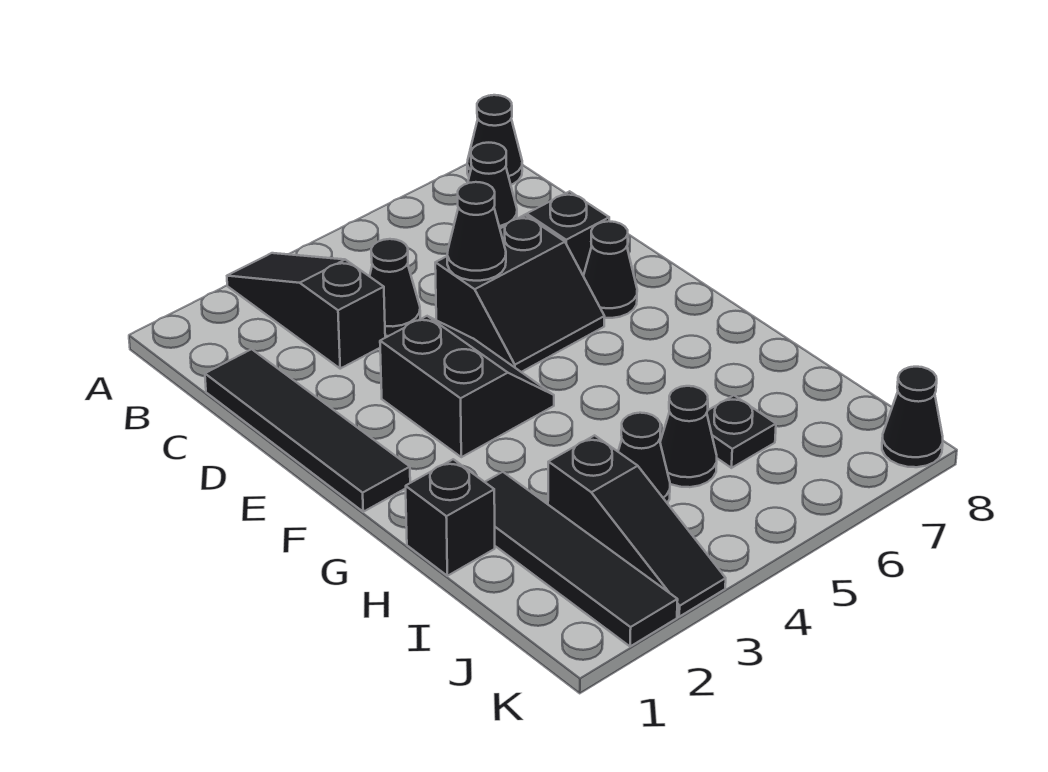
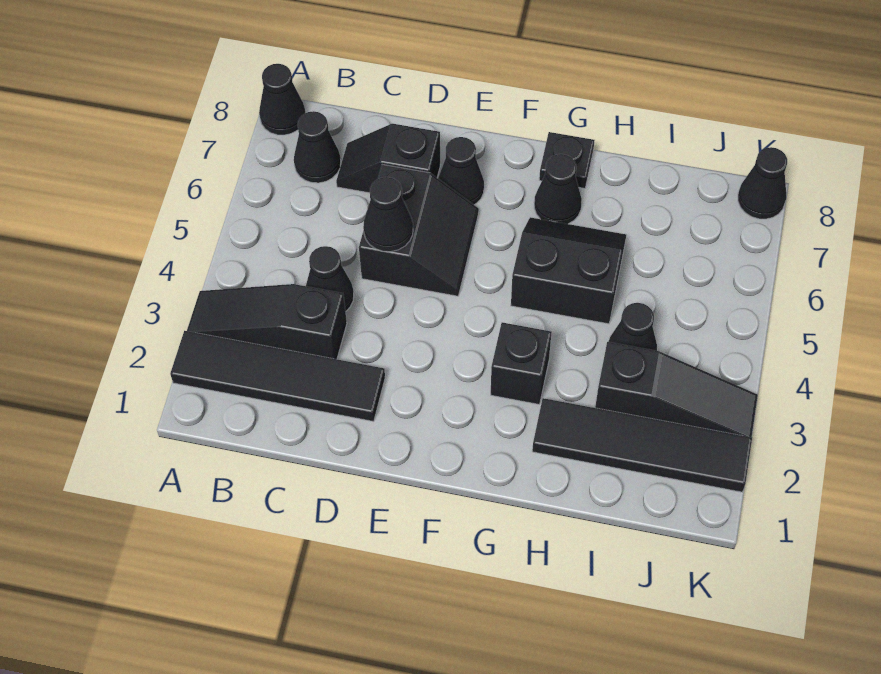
black tile C1:F1 level 1 -> black tile A2:D2 level 1
black slope E3:F4 level 1 top 3 -> black slope G5:H6 level 1 top 5
black brick H1 level 1 -> black brick G3 level 1
black cone I5 level 1 -> black cone G7 level 1
black plate I6 level 1 -> black plate G8 level 1

